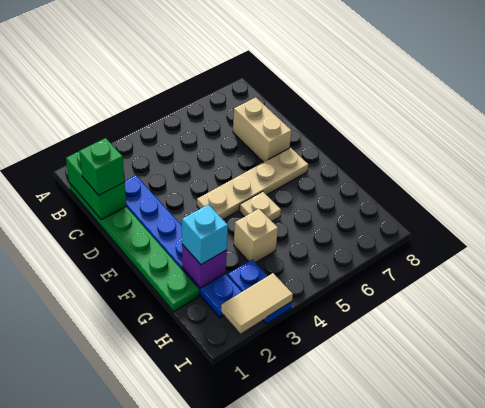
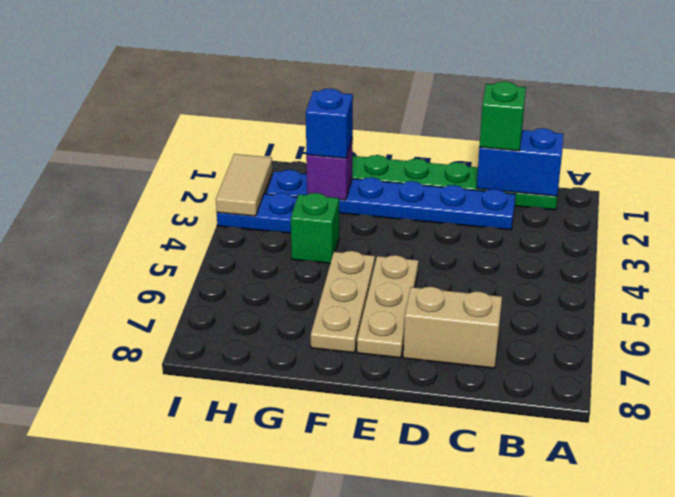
green brick B1:C1 level 2 -> blue brick B1:C1 level 2
tan plate E4:E7 level 1 -> tan plate E5:E7 level 1
tan plate F5 level 1 -> tan plate F5:F7 level 1
cyan brick G2 level 3 -> blue brick G2 level 3
tan brick G4 level 1 -> green brick G4 level 1

